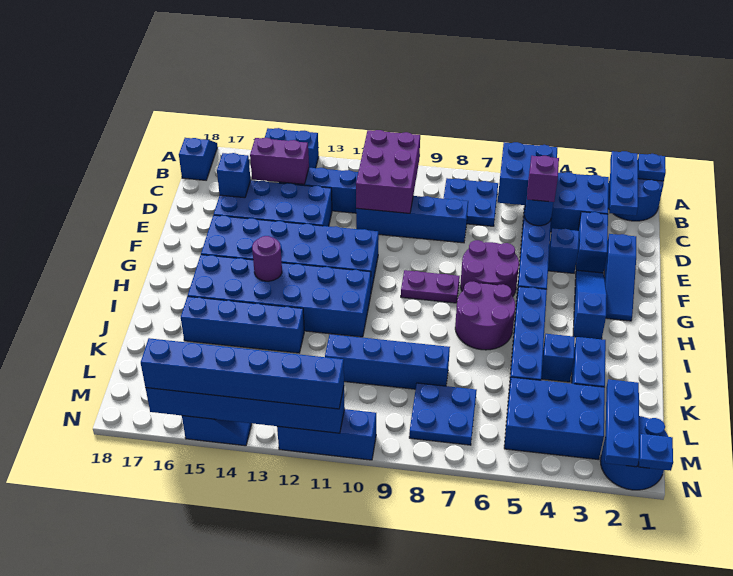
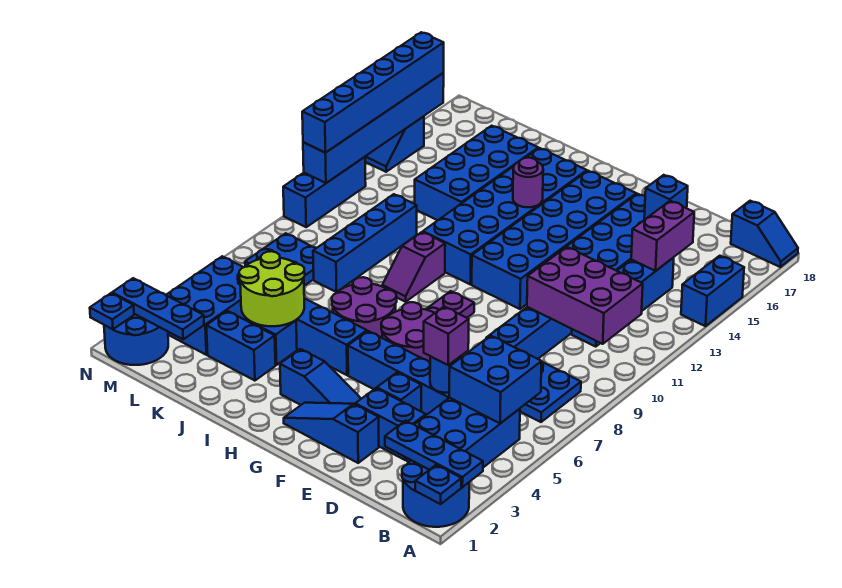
none -> purple slope I9:I10 level 1 top 10
none -> lime round brick J4:K5 level 2
blue brick J13:J16 level 1 -> blue brick J13:K16 level 1

